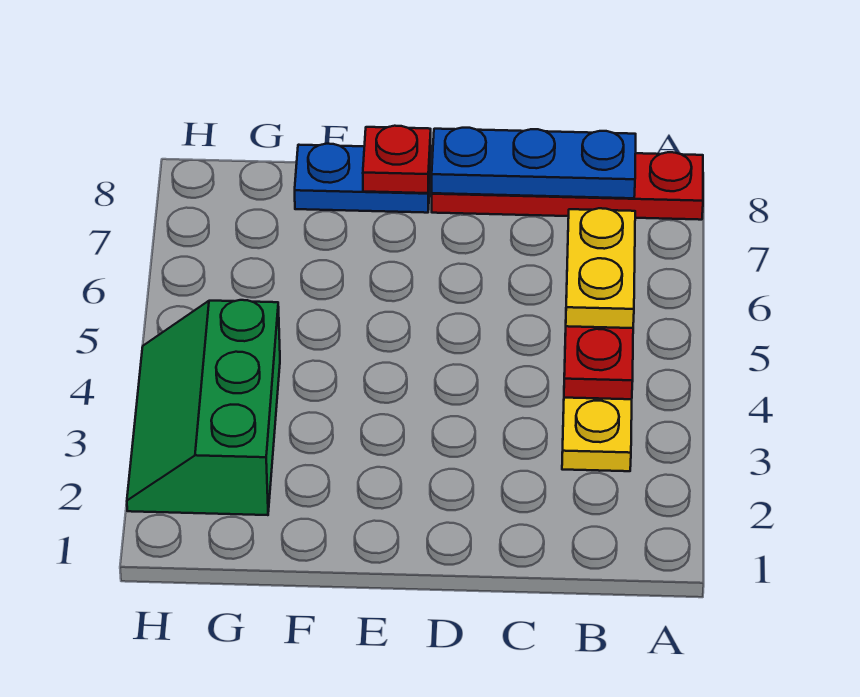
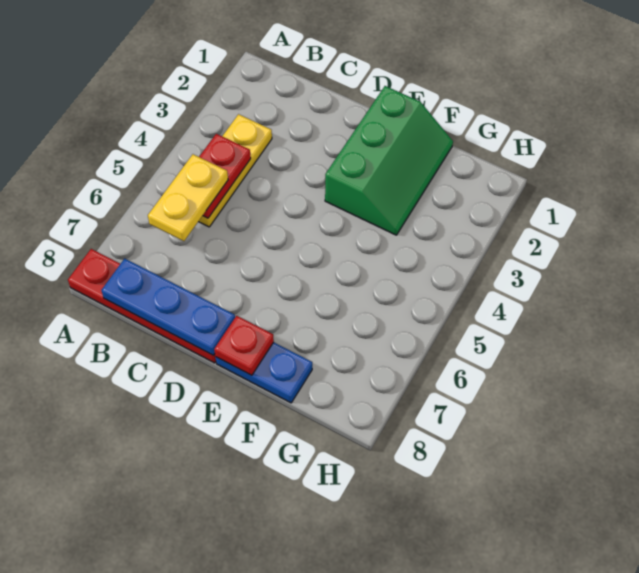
green slope G2:H4 level 1 top G -> green slope E1:F3 level 1 top E

